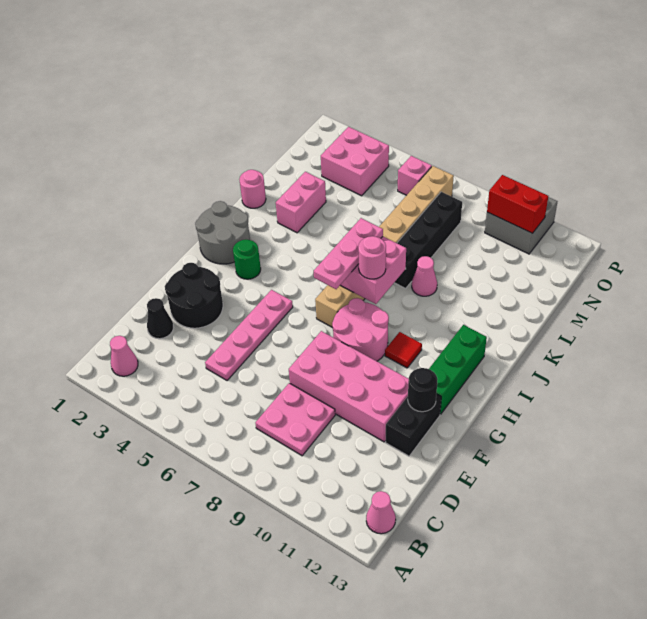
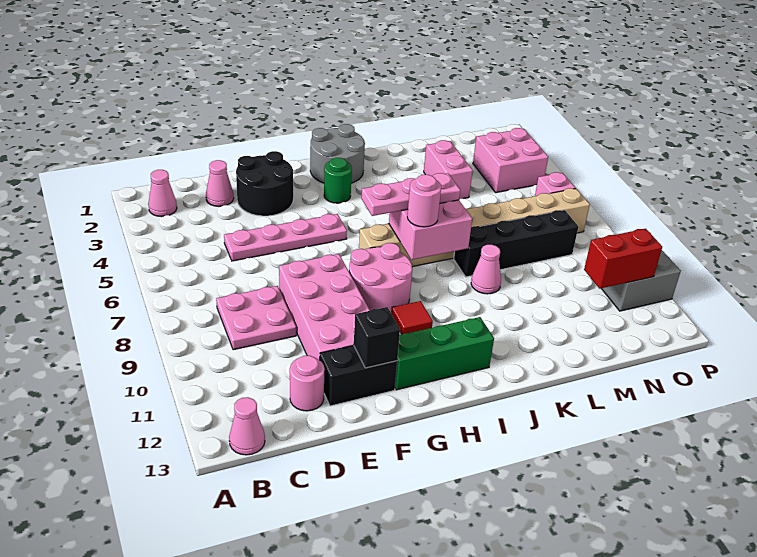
black cone D2 level 1 -> pink cone D2 level 1
black round brick F12 level 2 -> black brick F12 level 2
pink round brick K1 level 1 -> pink round brick D12 level 1
pink brick K3:L3 level 1 -> pink brick L3:L4 level 1
red brick O10:O11 level 2 -> red brick N11:O11 level 2

